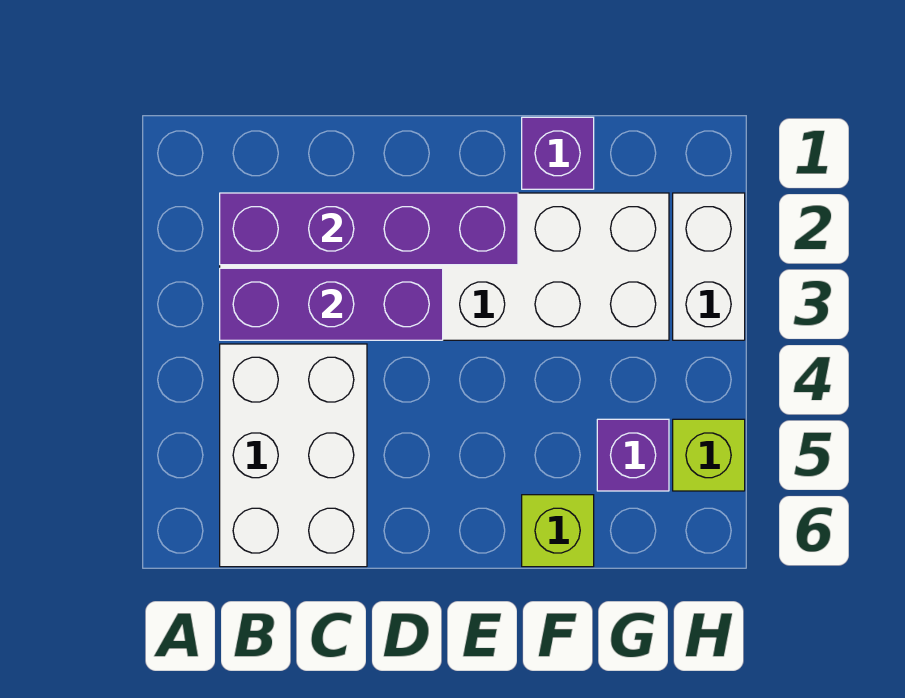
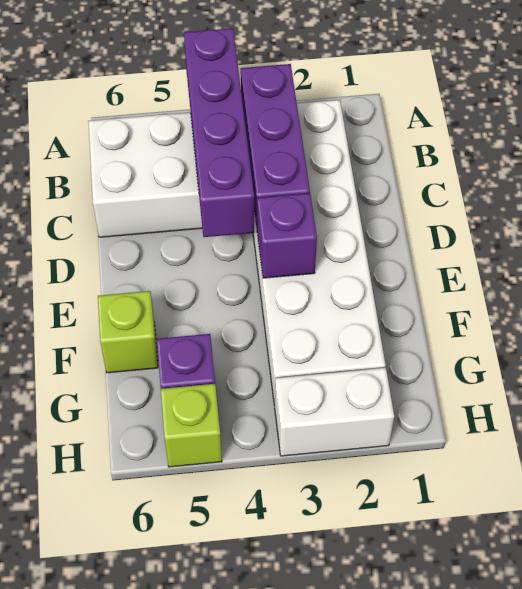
purple brick B2:E2 level 2 -> purple brick A4:D4 level 2
purple brick F1 level 1 -> purple brick E3 level 2

